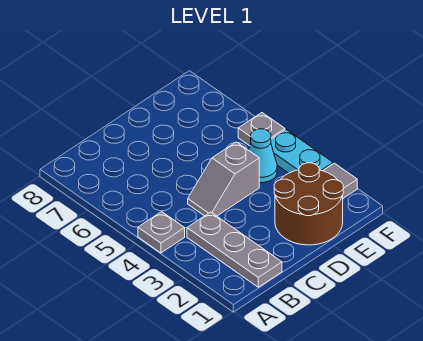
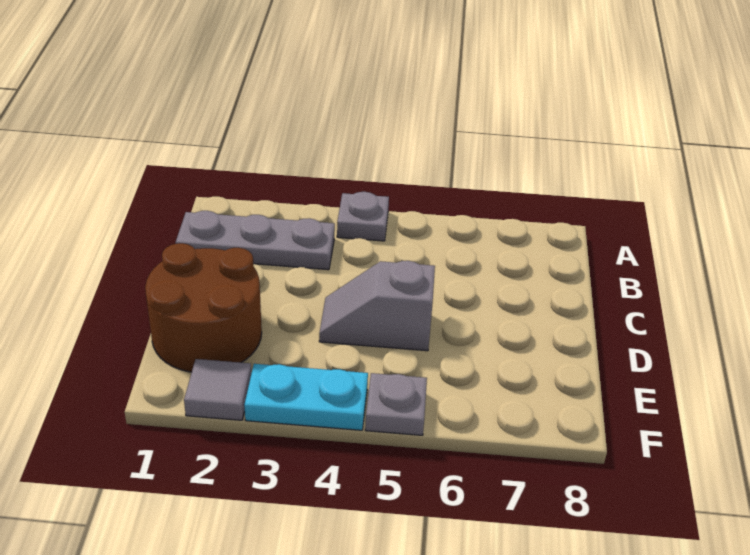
grey slope C4:D4 level 1 top D -> grey slope D4:D5 level 1 top 5
cyan cone E4 level 1 -> none

